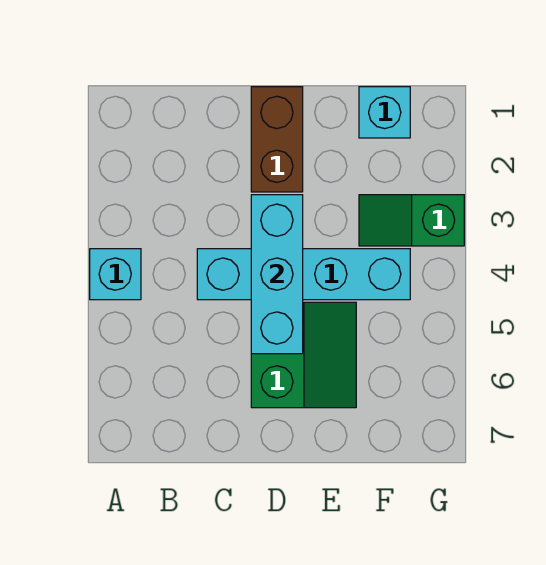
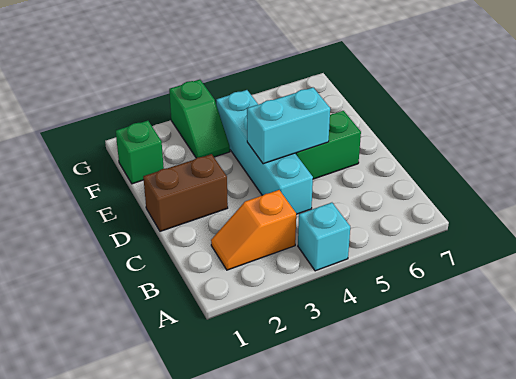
none -> orange slope B2:B3 level 1 top 3
cyan brick D3:D5 level 2 -> cyan brick D4:D5 level 2
cyan brick F1 level 1 -> green brick F1 level 1

